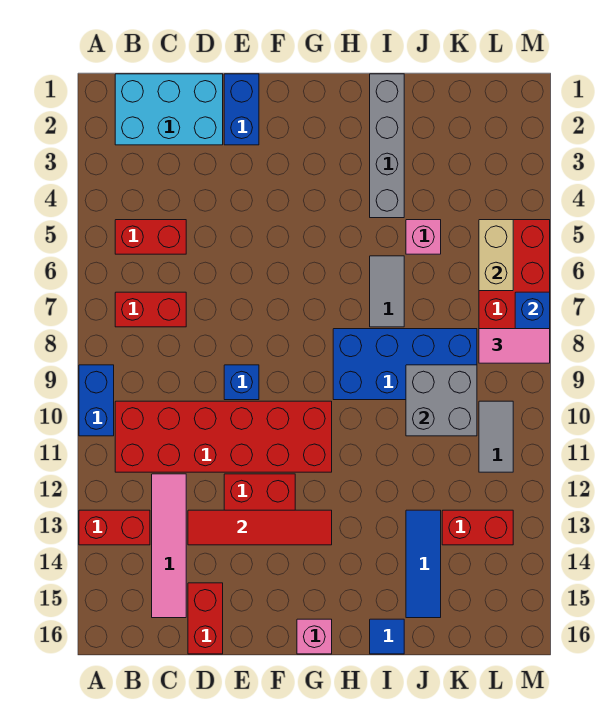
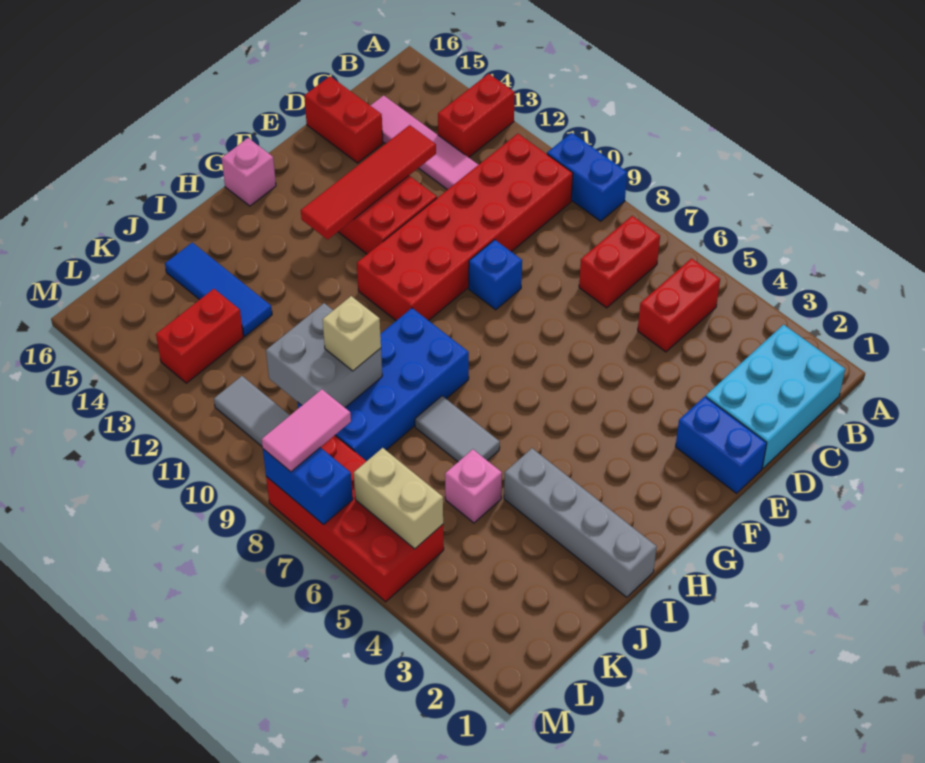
blue tile I16 level 1 -> none
none -> tan brick J9 level 3

